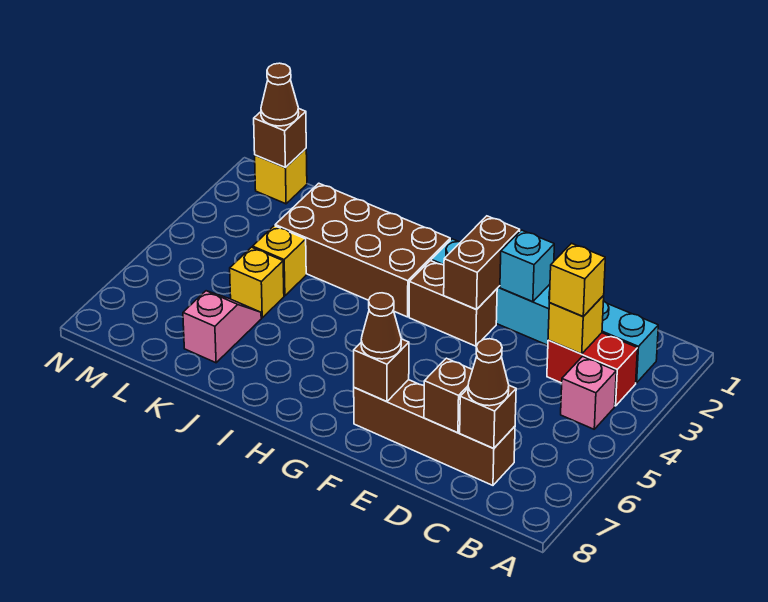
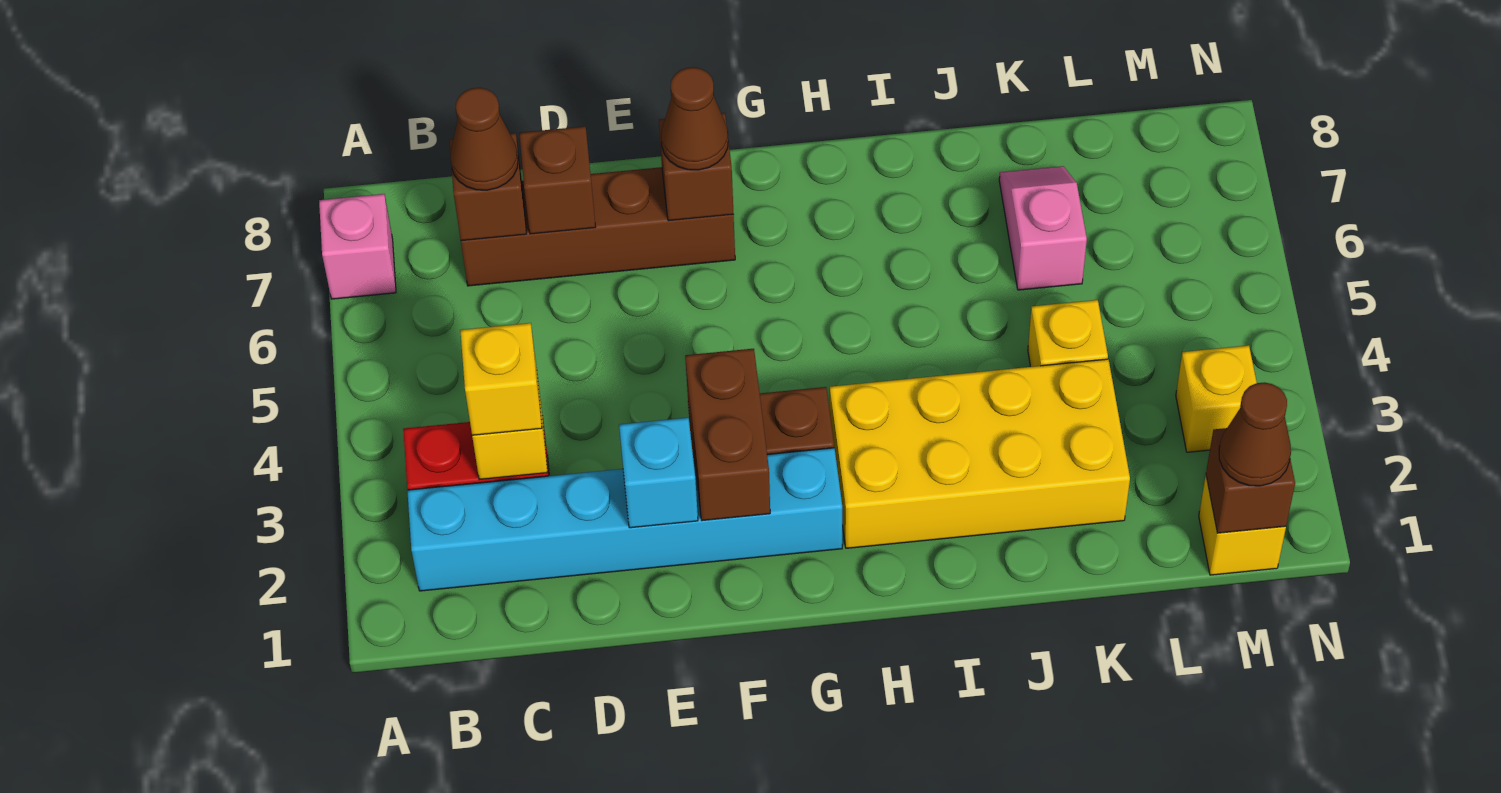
pink brick B4 level 1 -> pink brick A7 level 1
brown brick H2:K3 level 1 -> yellow brick H2:K3 level 1
yellow brick K5 level 1 -> yellow brick M3 level 1
pink slope K6:K7 level 1 top 7 -> pink slope K6:K7 level 1 top 6

